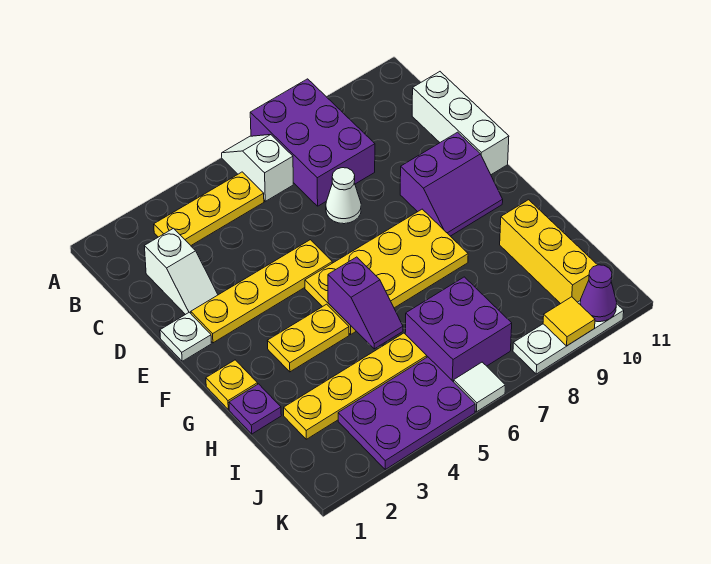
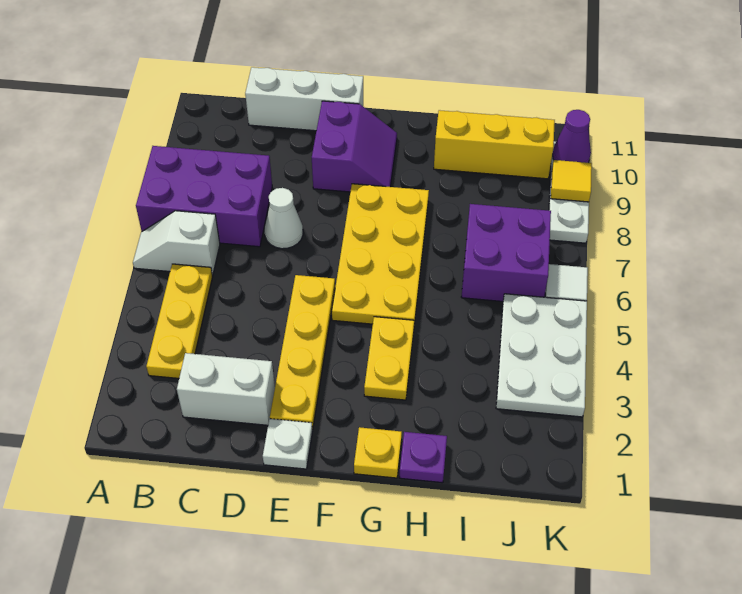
white slope C2:D2 level 1 top C -> white brick C2:D2 level 1
purple slope G5:H5 level 2 top G -> none
yellow plate I2:I5 level 1 -> none
purple plate J3:K5 level 1 -> white plate J3:K5 level 1

